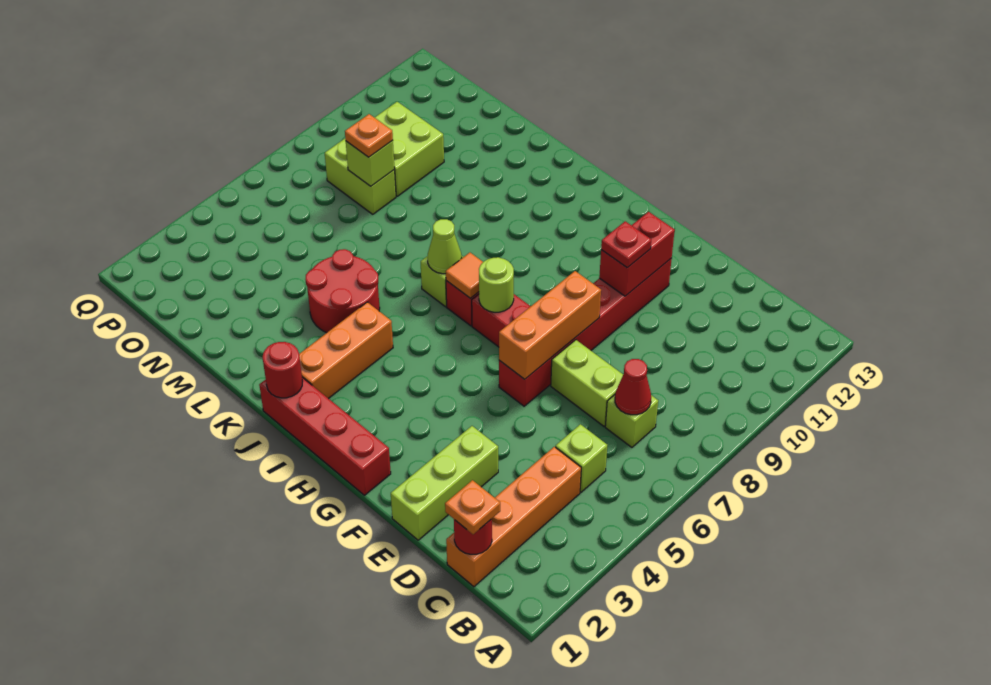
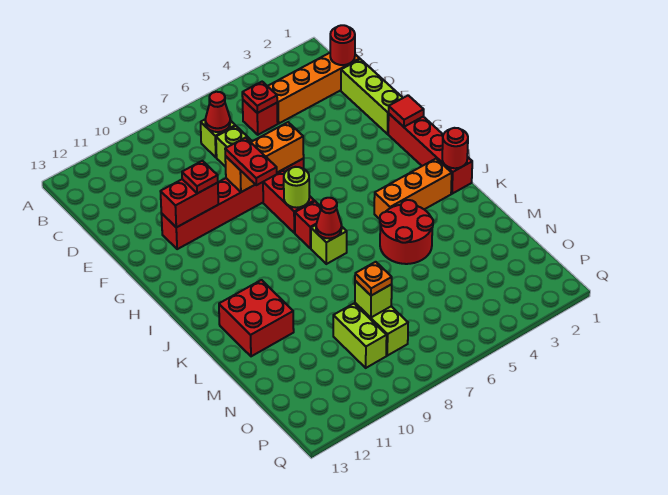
orange plate C1 level 3 -> none
lime brick C5 level 1 -> red brick C5 level 1
none -> red plate C5 level 2
lime brick E1:E3 level 1 -> lime brick D1:F1 level 1
none -> red plate F8:G8 level 3
none -> red tile G1 level 2
orange tile I7 level 2 -> none
lime cone J7 level 2 -> red cone J7 level 2
none -> red brick K11:L12 level 1
lime brick N9:O10 level 1 -> lime brick N9:O9 level 1

